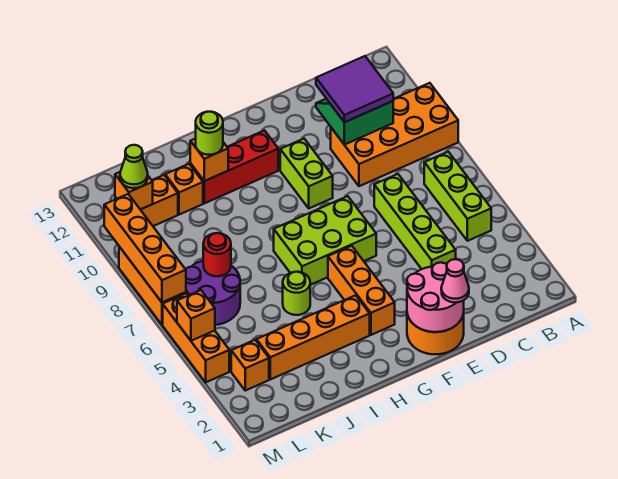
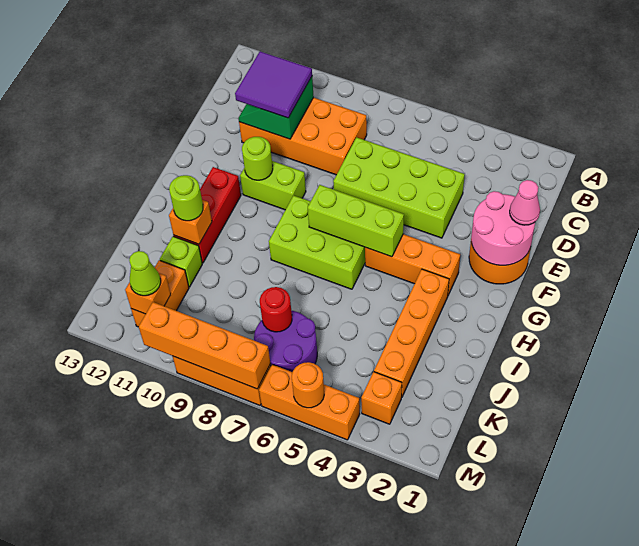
orange brick A9:D10 level 1 -> orange brick C8:D11 level 1
lime brick B5:B7 level 1 -> lime brick G5:G7 level 2
lime brick D4:D7 level 1 -> lime brick D4:E7 level 1
lime brick F6:H7 level 1 -> lime brick G6:H8 level 1
lime round brick I5 level 1 -> lime round brick F10 level 2
orange brick J11 level 1 -> lime brick J11 level 1
orange brick M5 level 2 -> orange round brick M5 level 2

